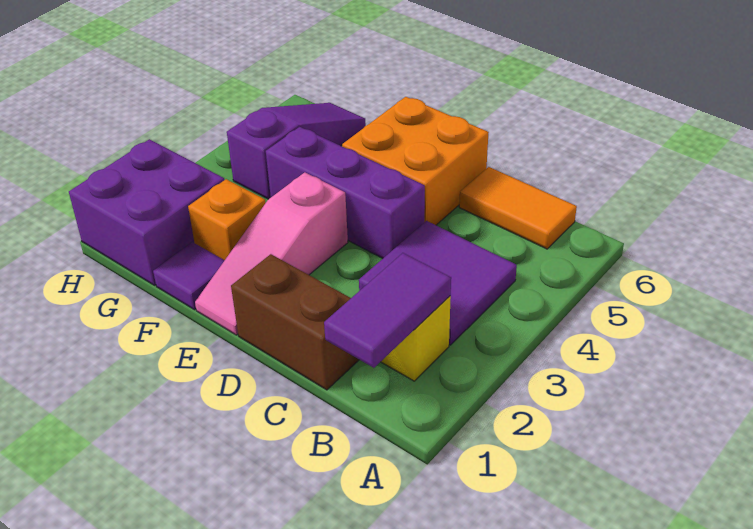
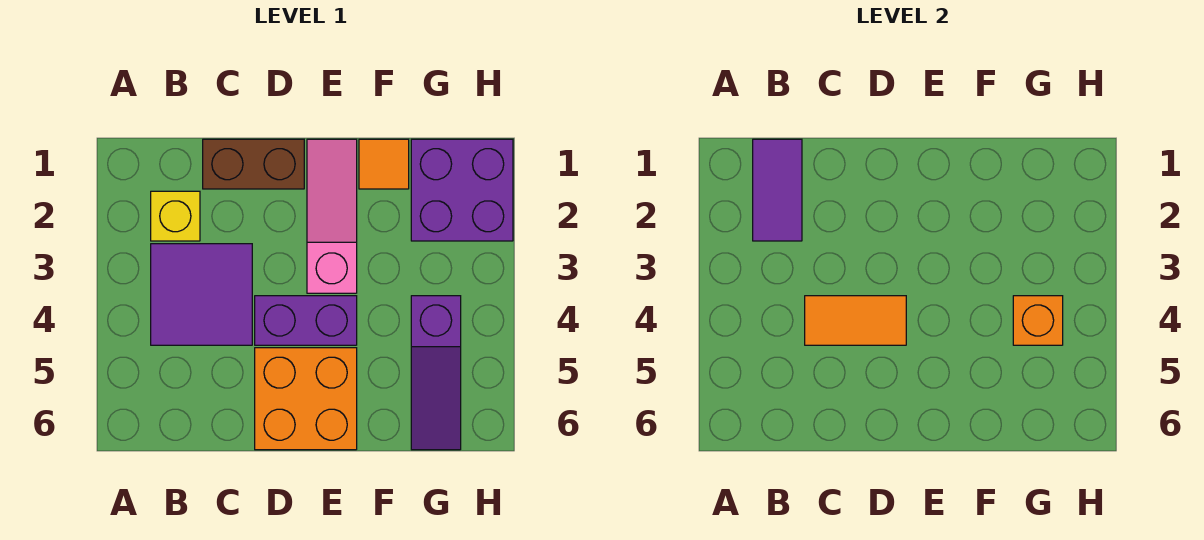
orange tile B6:C6 level 1 -> orange tile C4:D4 level 2
purple brick D4:F4 level 1 -> purple brick D4:E4 level 1
purple tile F1 level 1 -> orange tile F1 level 1
orange brick F2 level 1 -> orange brick G4 level 2

